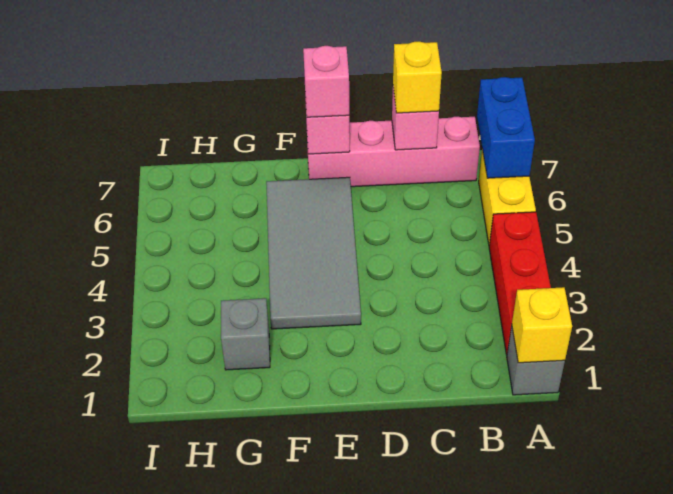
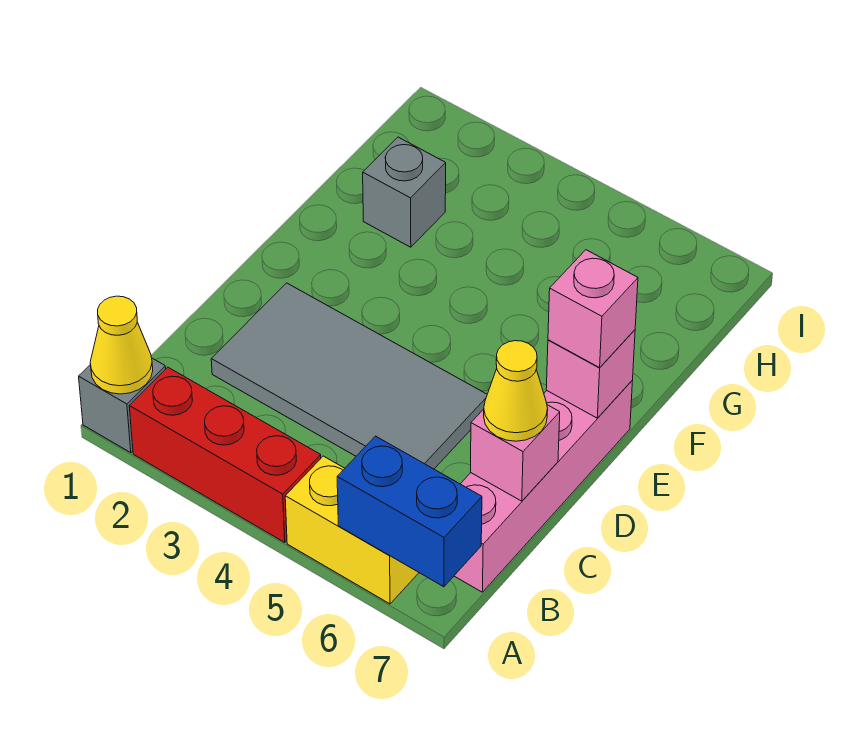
yellow brick A1 level 2 -> yellow cone A1 level 2
yellow brick C7 level 3 -> yellow cone C7 level 3
grey tile E3:F6 level 1 -> grey tile C2:D5 level 1

